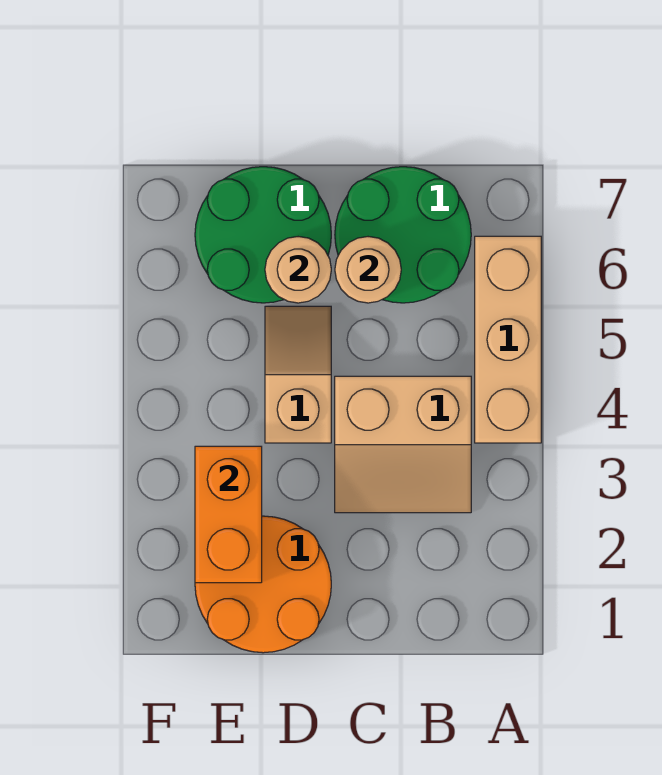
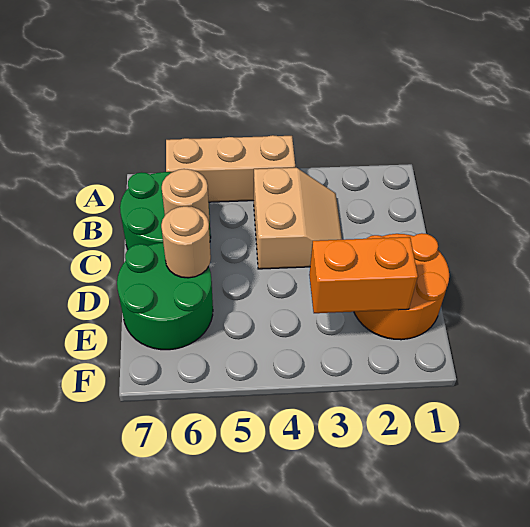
tan slope D4:D5 level 1 top 4 -> none

